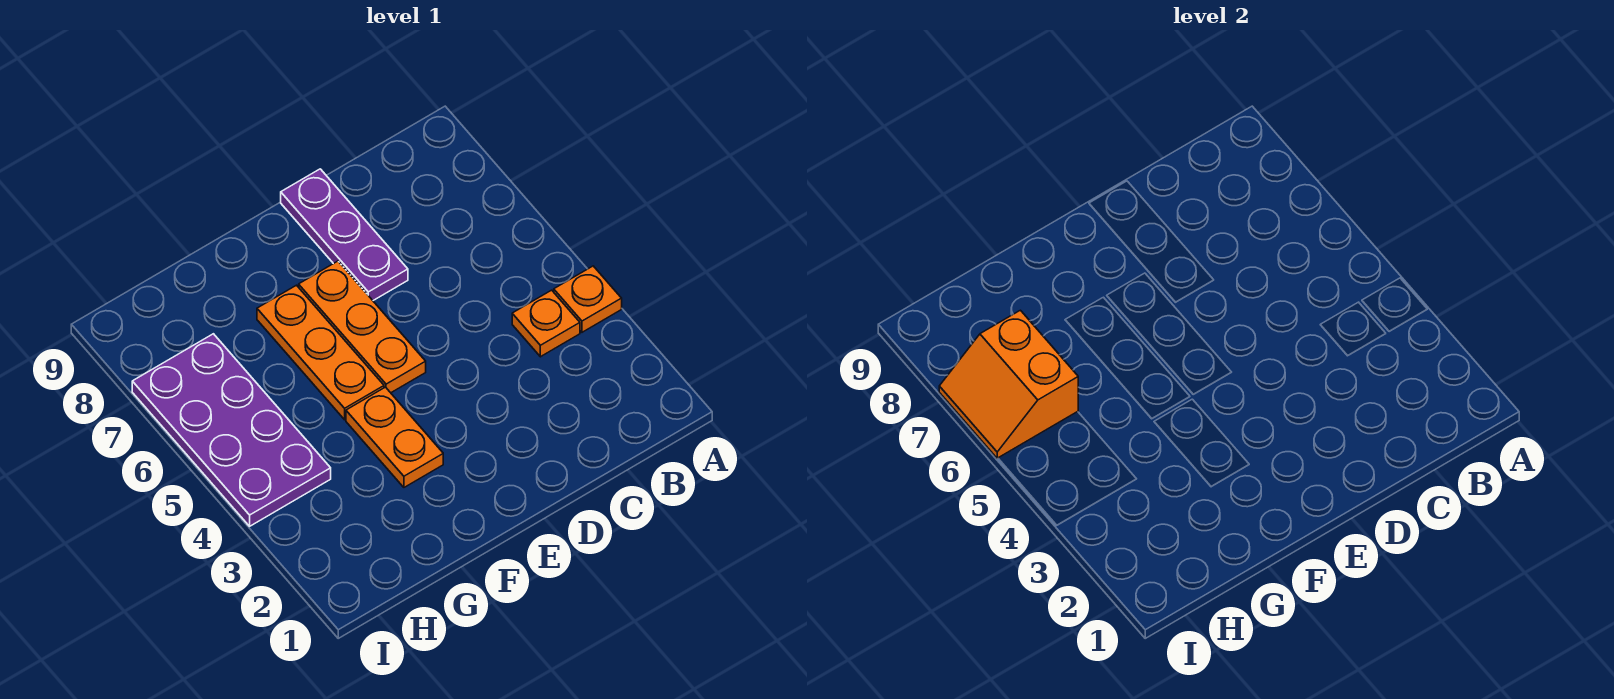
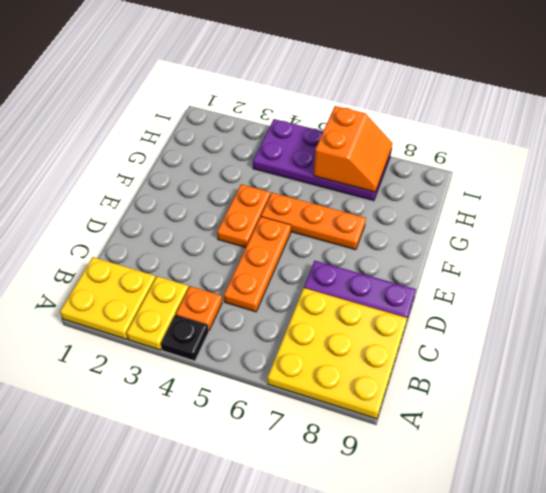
none -> yellow plate A1:B2 level 1
none -> yellow plate A3:B3 level 1
orange plate A4 level 1 -> black plate A4 level 1
none -> yellow plate A7:C9 level 1
orange plate E5:E7 level 1 -> orange plate C5:E5 level 1
orange plate F3:F4 level 1 -> orange plate E4:F4 level 1
orange slope H6:I7 level 2 top H -> orange slope H6:I7 level 2 top 6

